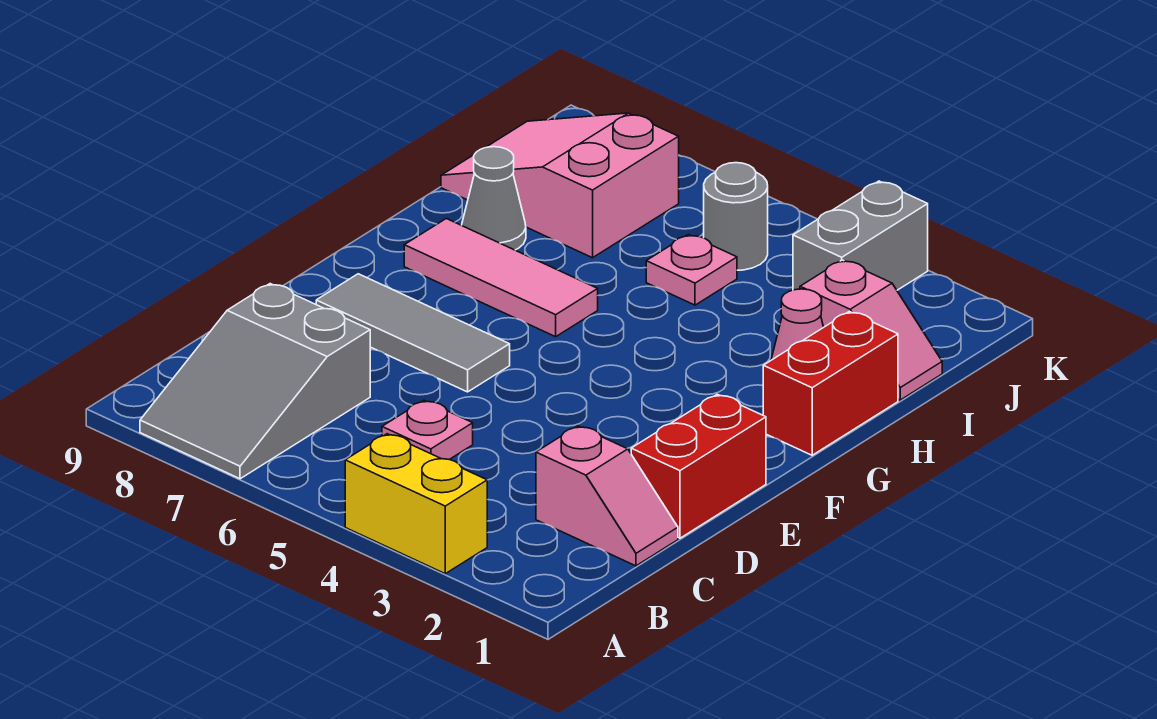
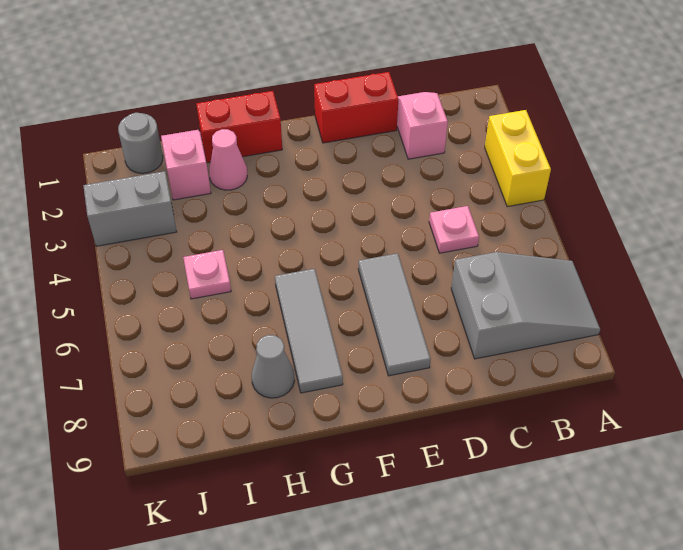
pink tile G6:G8 level 1 -> grey tile G6:G8 level 1
pink slope I7:J9 level 1 top 7 -> none
grey round brick J5 level 1 -> grey round brick J1 level 1

